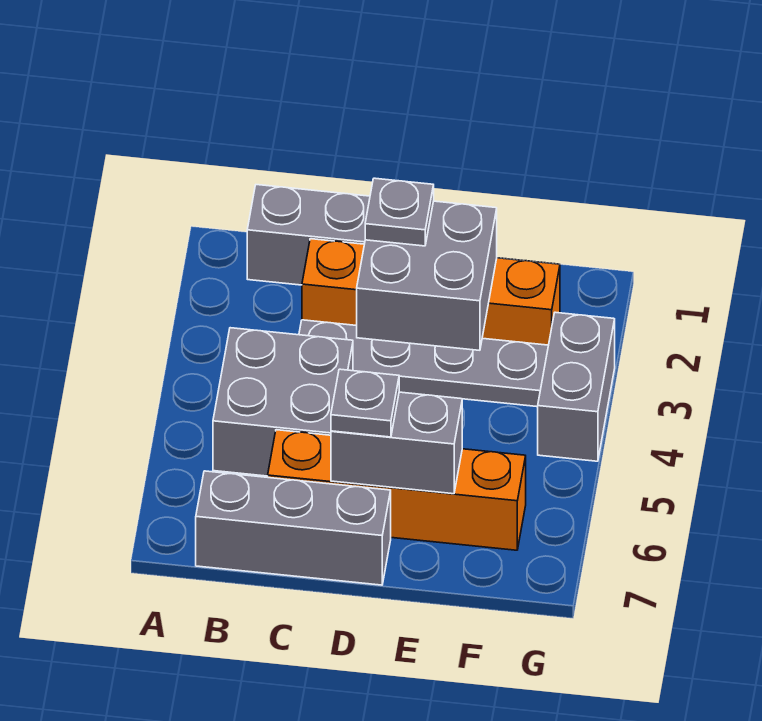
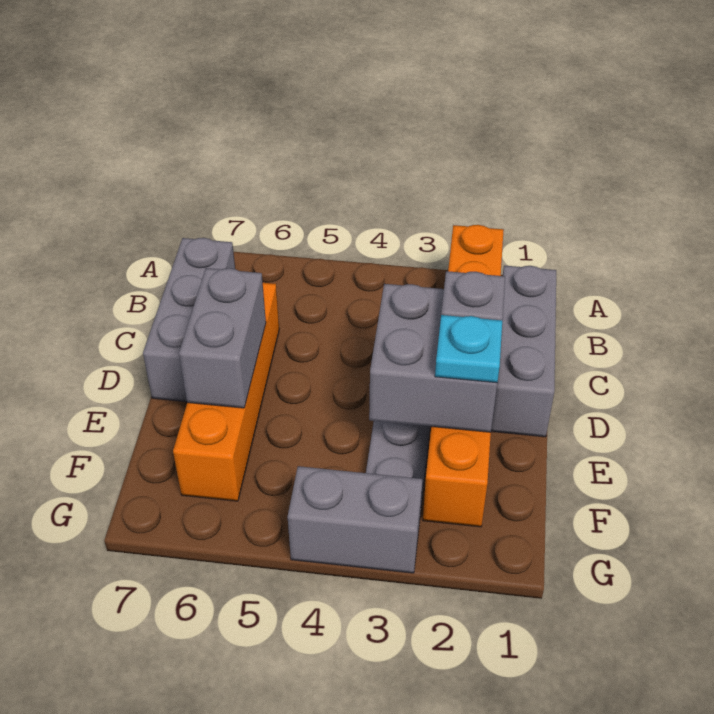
grey brick B4:C5 level 1 -> none
orange brick C2:F2 level 1 -> orange brick A2:F2 level 1
grey plate D6 level 3 -> none
none -> cyan plate E2 level 3

